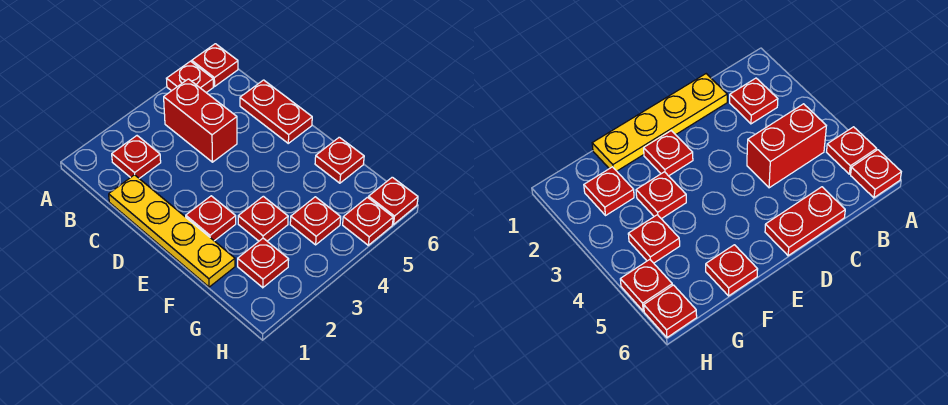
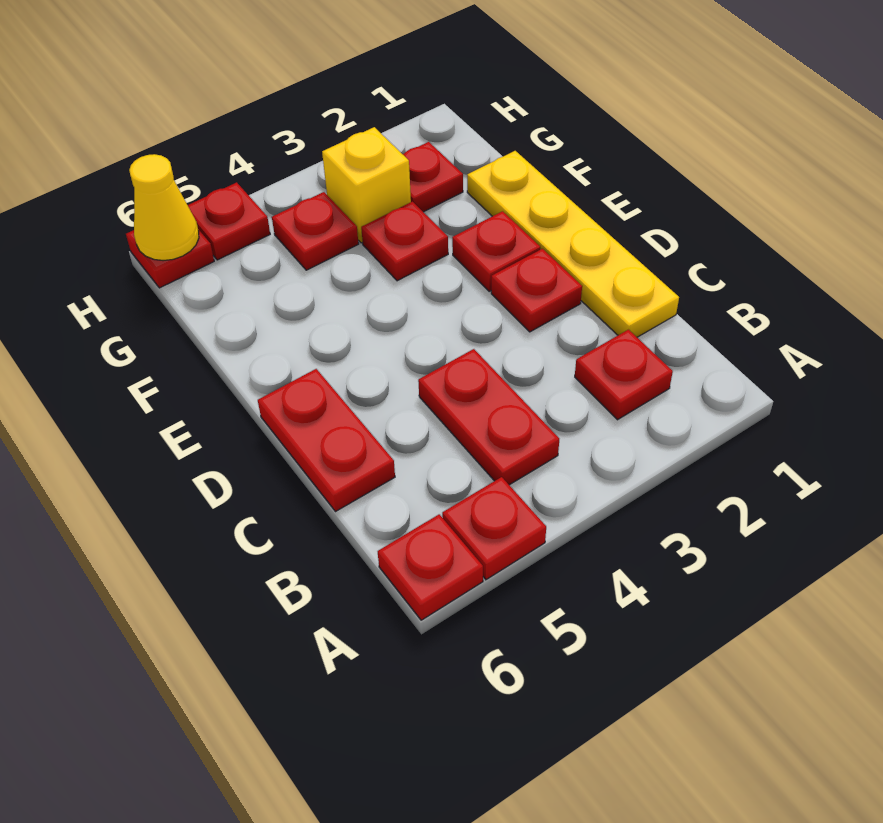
red brick B4:C4 level 1 -> red plate B4:C4 level 1
red plate F6 level 1 -> red plate D2 level 1
none -> yellow brick G3 level 1
none -> yellow cone H6 level 2

